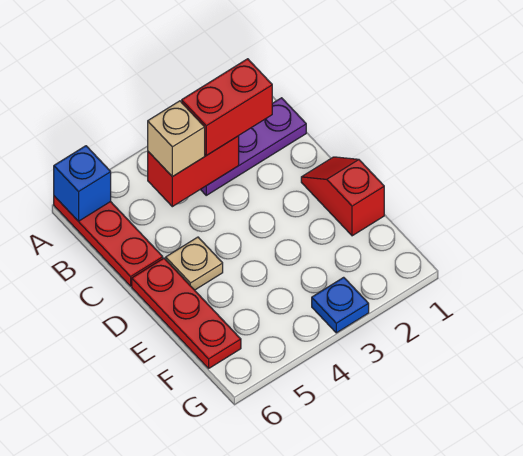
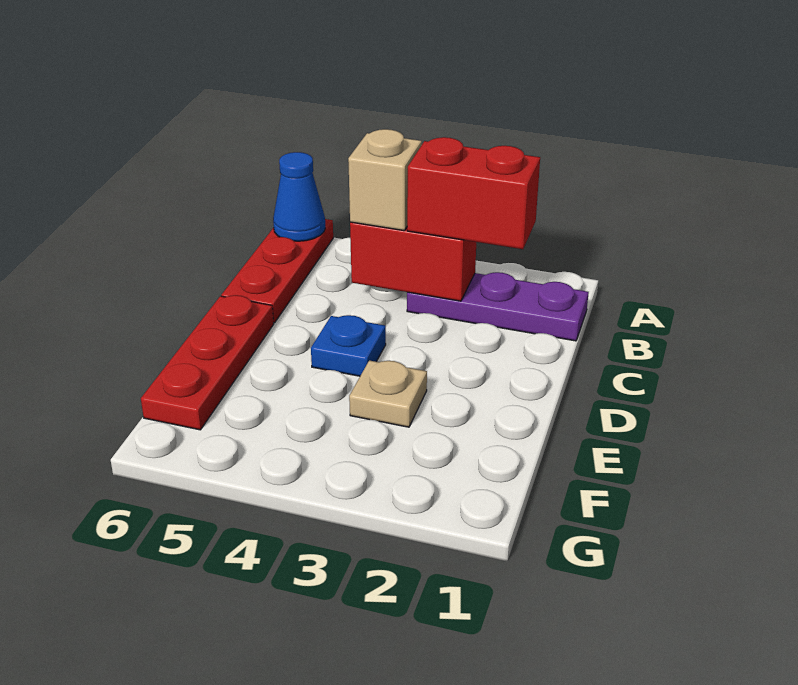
blue brick A6 level 2 -> blue cone A6 level 2
red slope D1:E1 level 1 top E -> none
tan plate D5 level 1 -> tan plate E3 level 1
blue plate G3 level 1 -> blue plate D4 level 1

